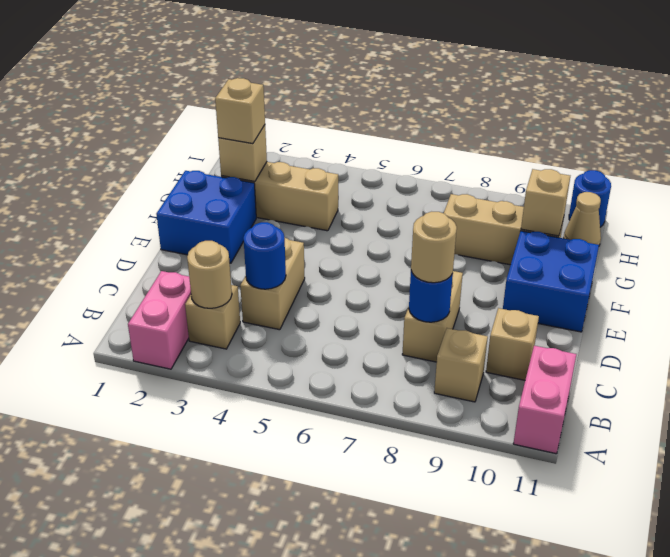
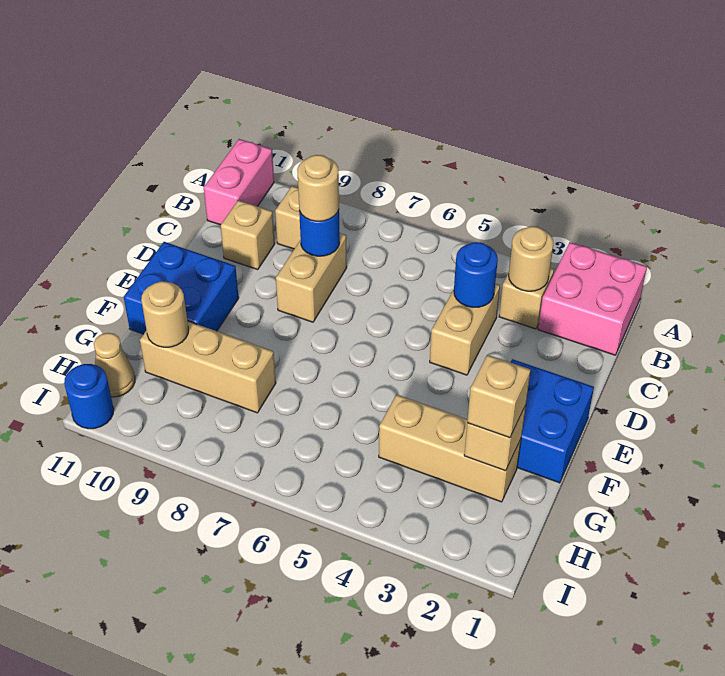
pink brick A2:B2 level 1 -> pink brick A1:B2 level 1
tan brick G10 level 2 -> tan round brick G10 level 2

